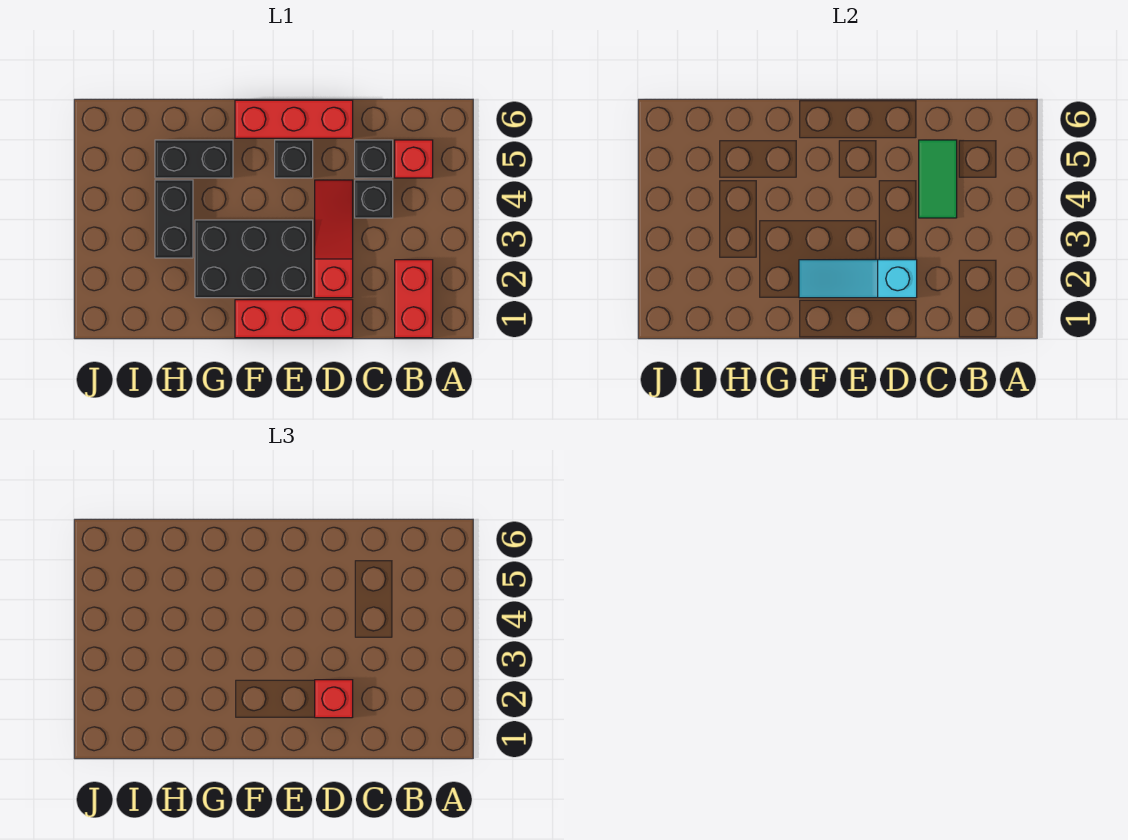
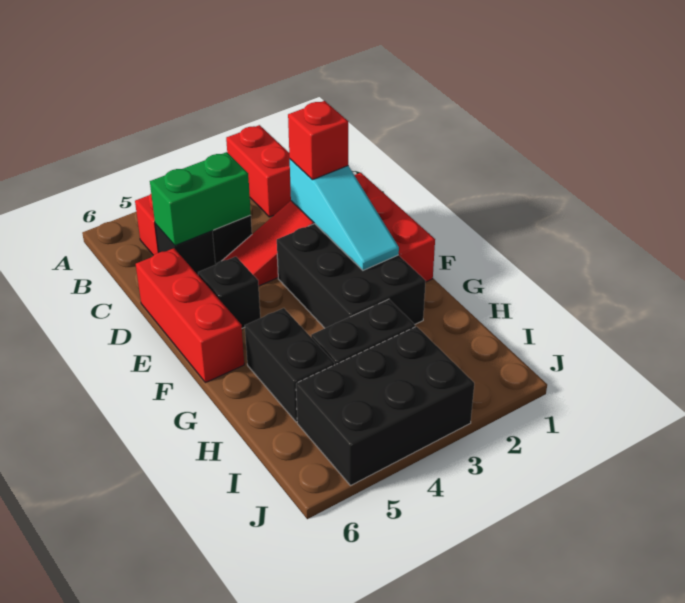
red brick B1:B2 level 1 -> red brick A2:B2 level 1
green tile C4:C5 level 2 -> green brick C4:C5 level 2
none -> black brick I3:J5 level 1

